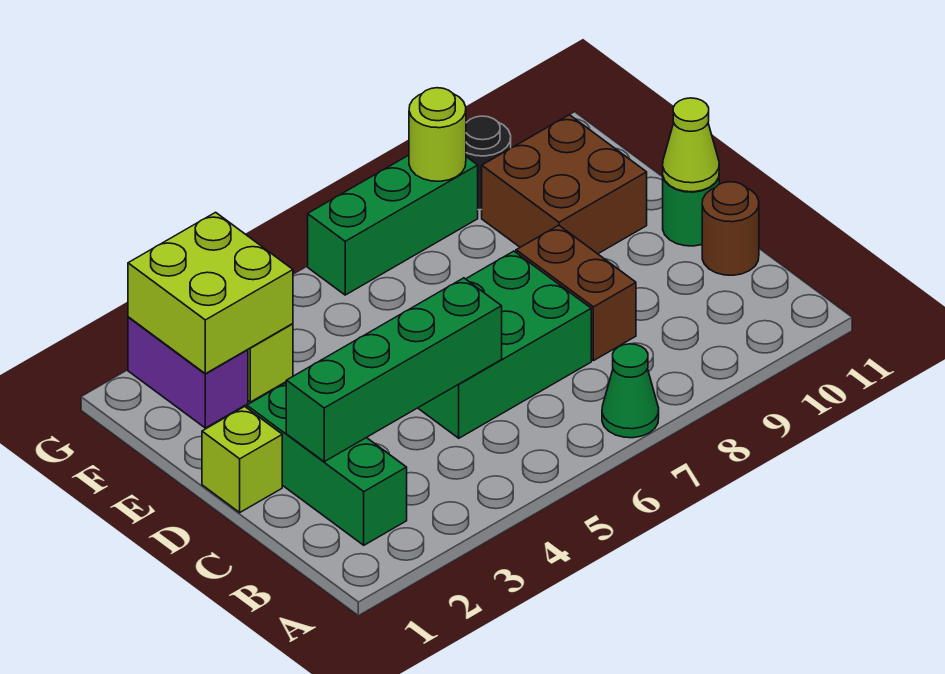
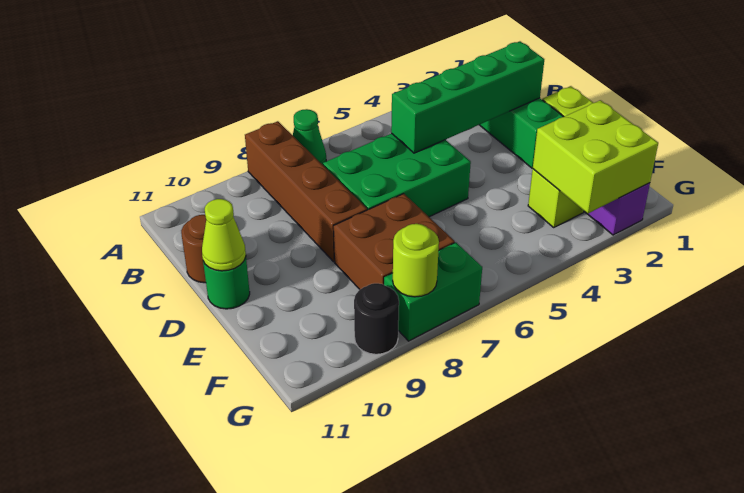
brown brick C8:D8 level 1 -> brown brick A8:D8 level 1
brown brick E9:F10 level 1 -> brown brick E7:F8 level 1
green brick G6:G8 level 1 -> green brick G7:G8 level 1

